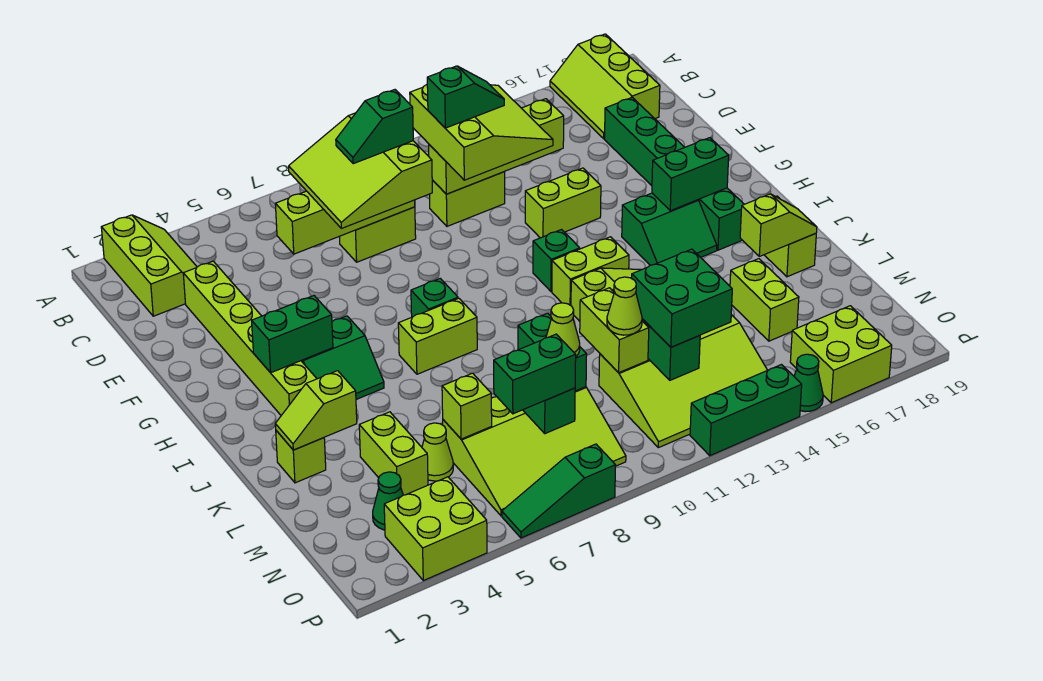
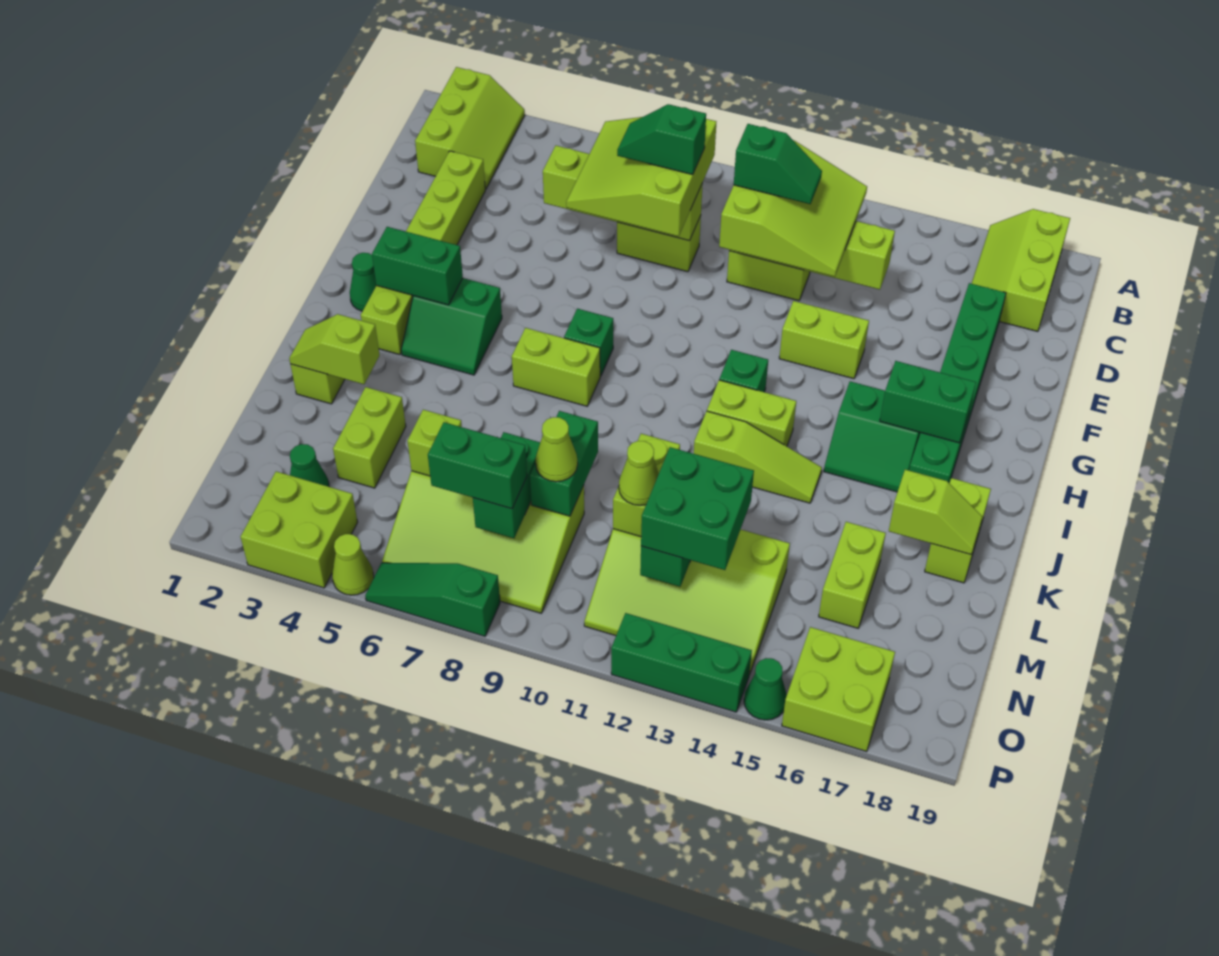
none -> green cone H2 level 1
lime cone M5 level 1 -> lime cone P5 level 1

